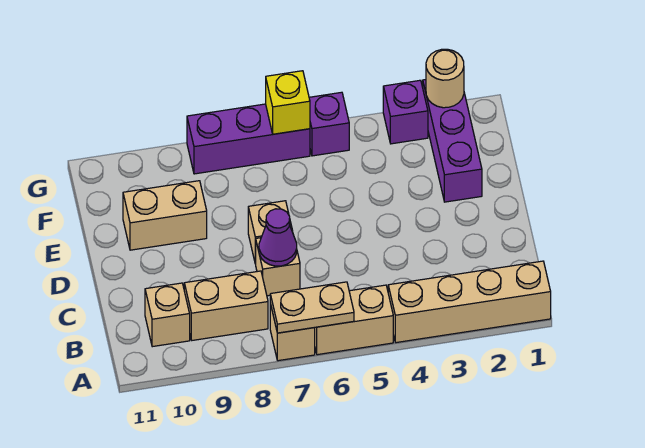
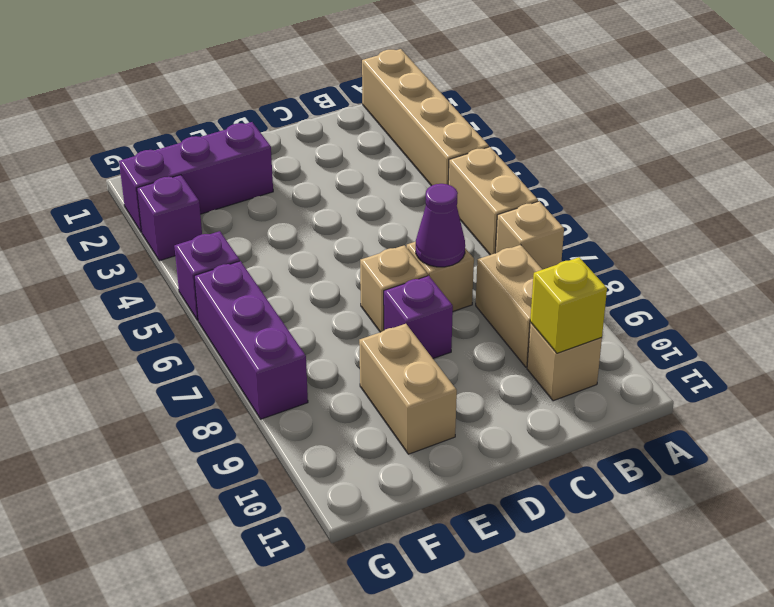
tan plate A6:A7 level 2 -> none
none -> purple brick D8 level 1
tan round brick G2 level 2 -> none
yellow brick G6 level 2 -> yellow brick B10 level 2

